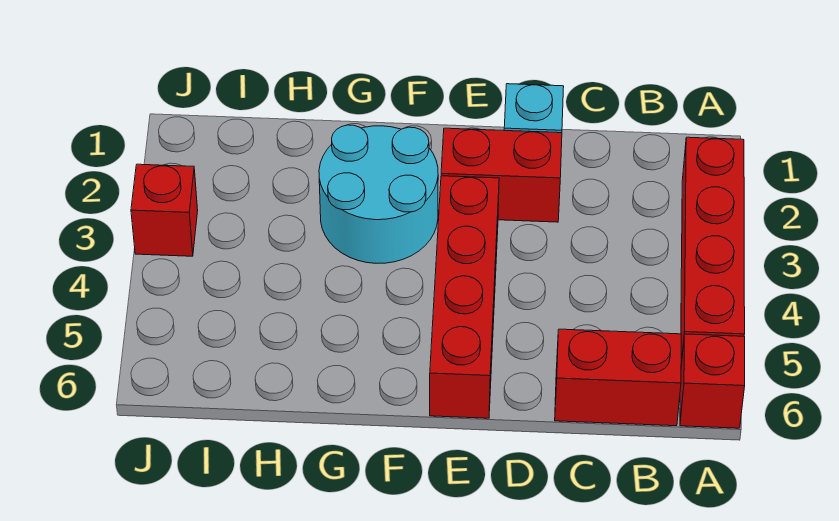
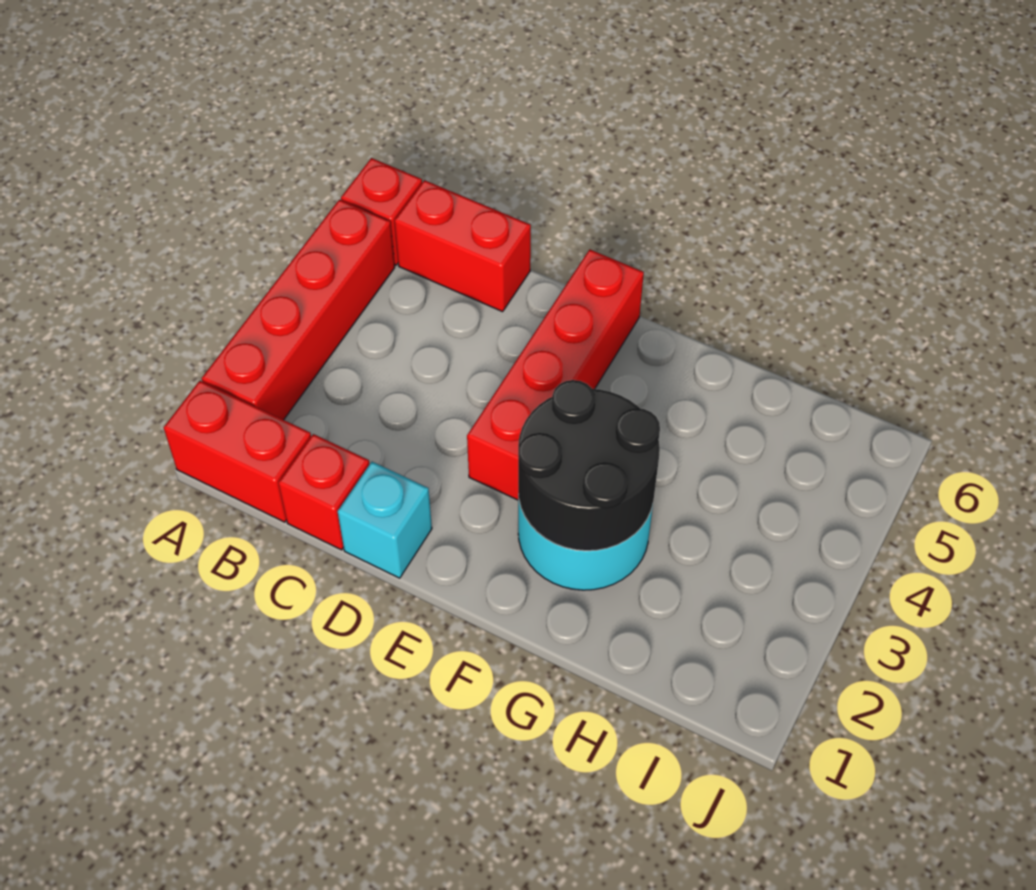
red brick D2:E2 level 1 -> red brick A1:B1 level 1
none -> black round brick F2:G3 level 2
red brick J3 level 1 -> red brick C1 level 1

